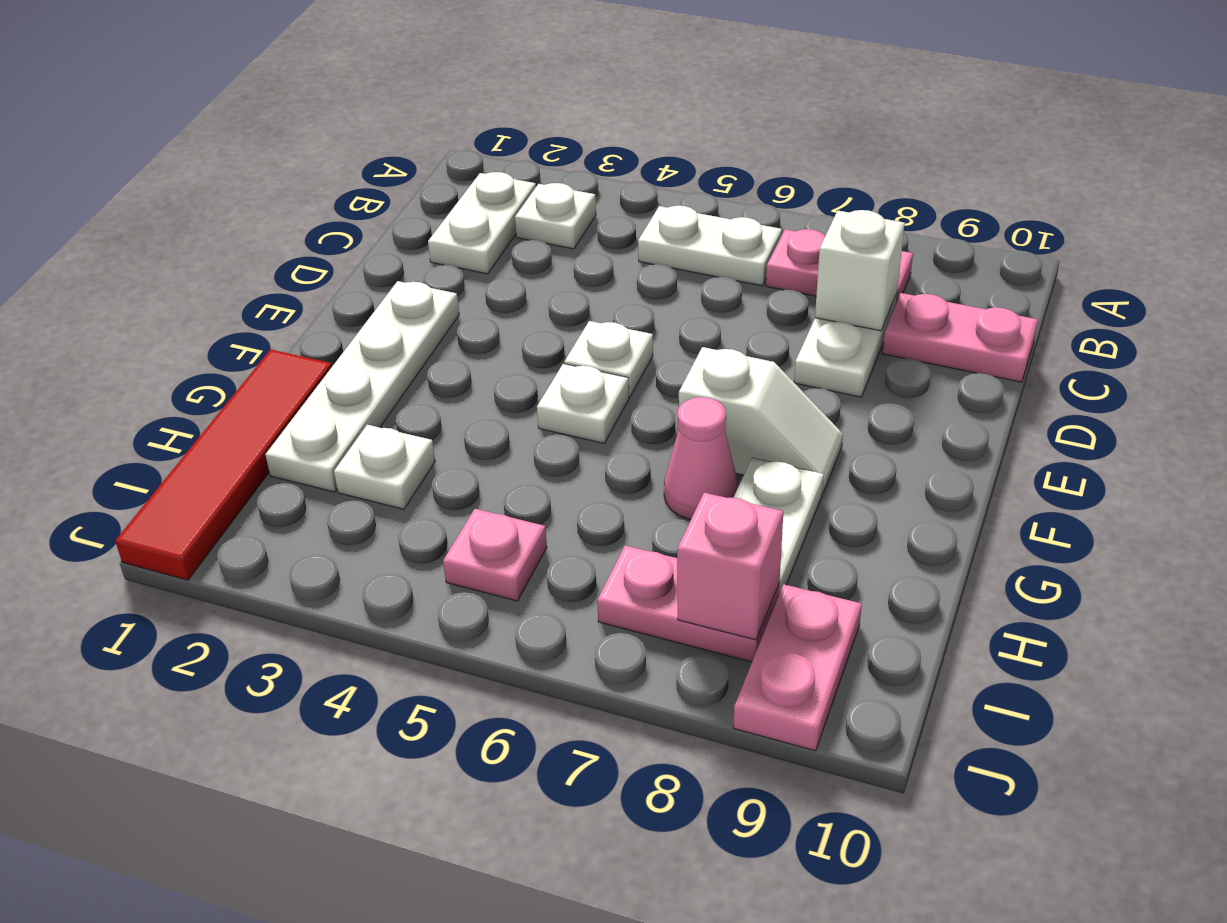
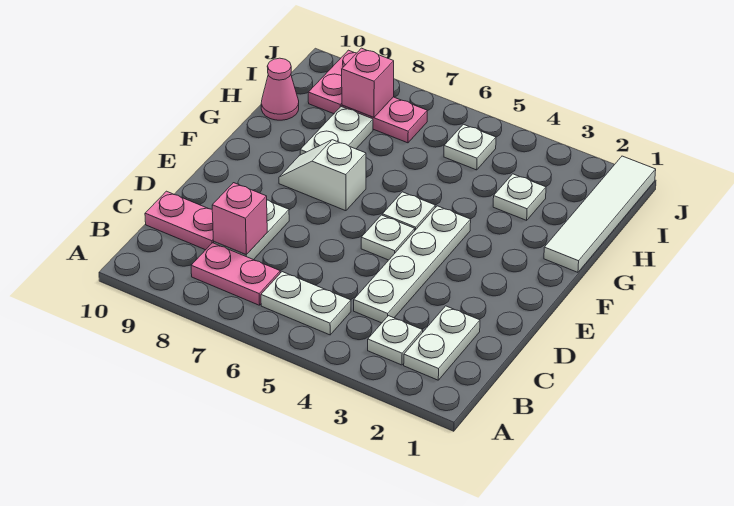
white brick C8 level 2 -> pink brick C8 level 2
white plate E2:H2 level 1 -> white plate C4:F4 level 1
red tile G1:J1 level 1 -> white tile G1:J1 level 1
pink cone G7 level 1 -> pink cone H10 level 1
pink plate I5 level 1 -> white plate I5 level 1

